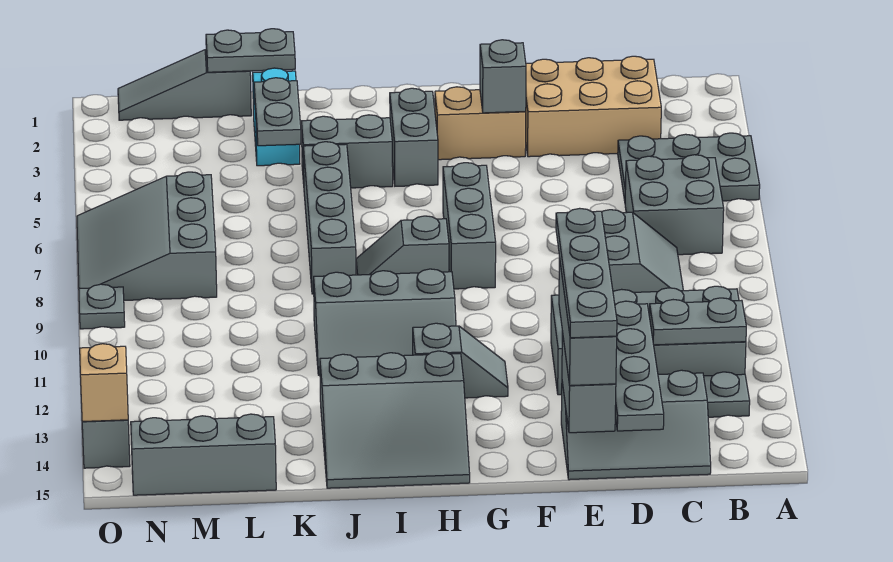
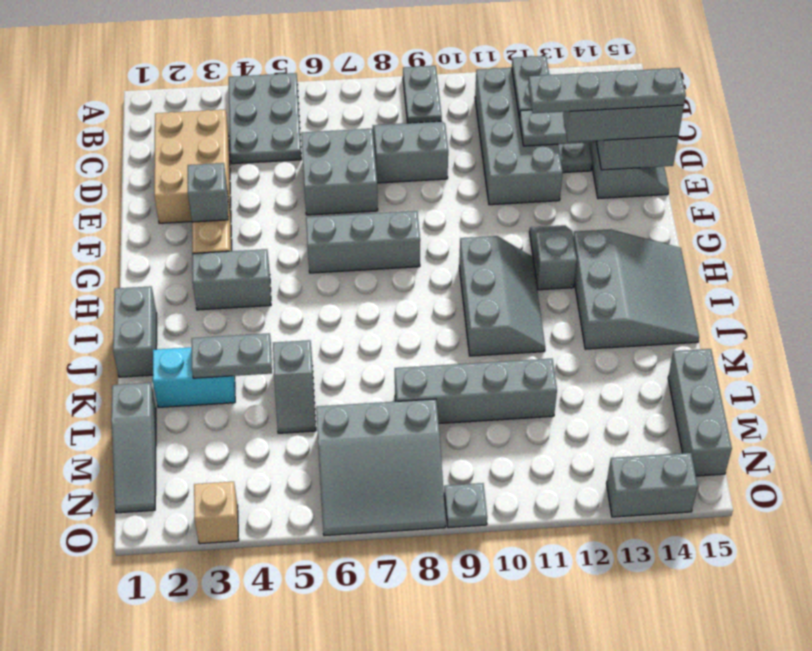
grey brick B6:C7 level 1 -> grey brick D6:E7 level 1
grey slope H8:I8 level 1 top H -> grey slope K5:L5 level 1 top K
grey brick I4:J4 level 1 -> grey brick I1:J1 level 1
grey brick J5:J8 level 1 -> grey brick L8:L11 level 1
grey plate K1:L1 level 2 -> grey plate A9:B9 level 1
tan brick O14 level 2 -> tan brick O3 level 1

